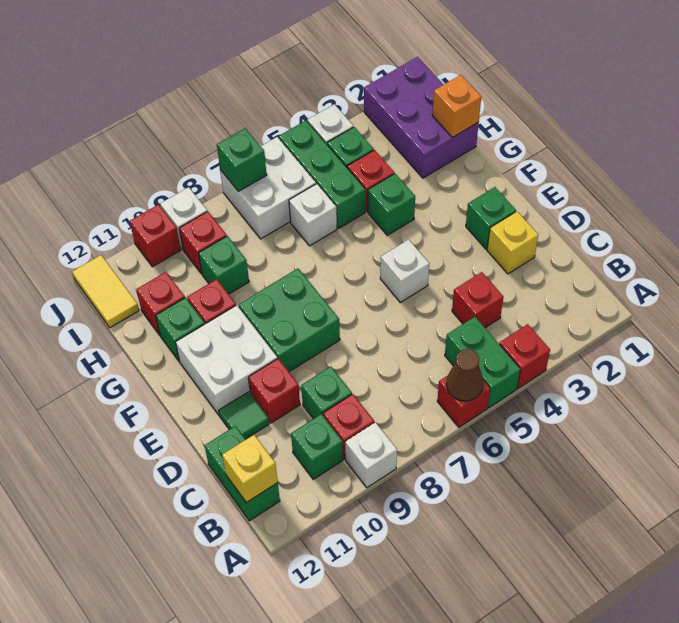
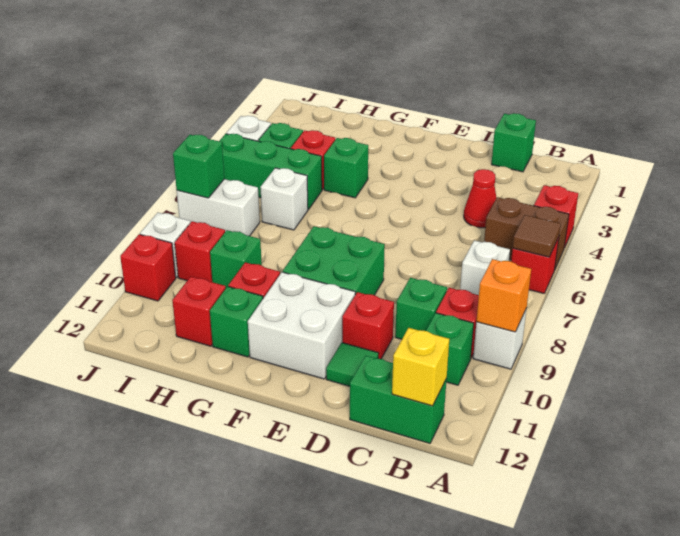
green brick A5:B5 level 1 -> brown brick A5:B5 level 1
brown cone A6 level 2 -> brown tile A6 level 2
red brick C4 level 1 -> red cone C4 level 1
yellow brick D2 level 1 -> none
green brick E2 level 1 -> green brick C1 level 1
white brick E5 level 1 -> white brick B7 level 1
purple brick H1:J2 level 1 -> none
orange brick H1 level 2 -> orange brick A9 level 2
white brick I6:J7 level 1 -> white brick I7:J7 level 1
yellow tile I12:J12 level 1 -> none

